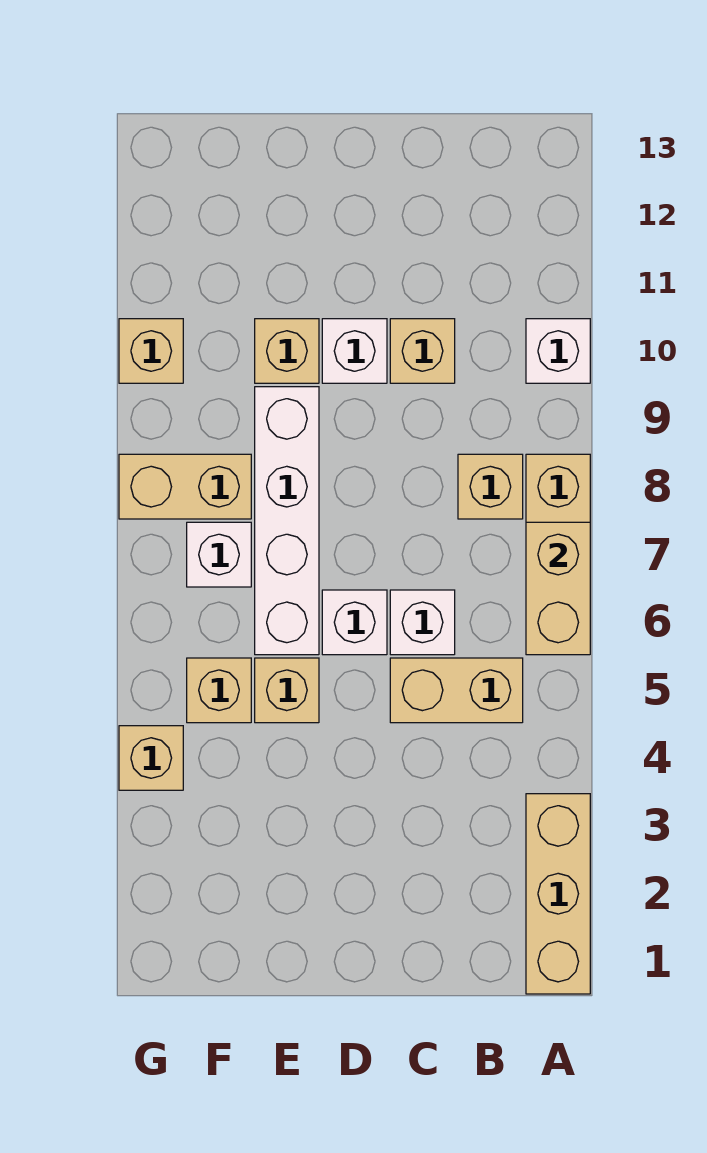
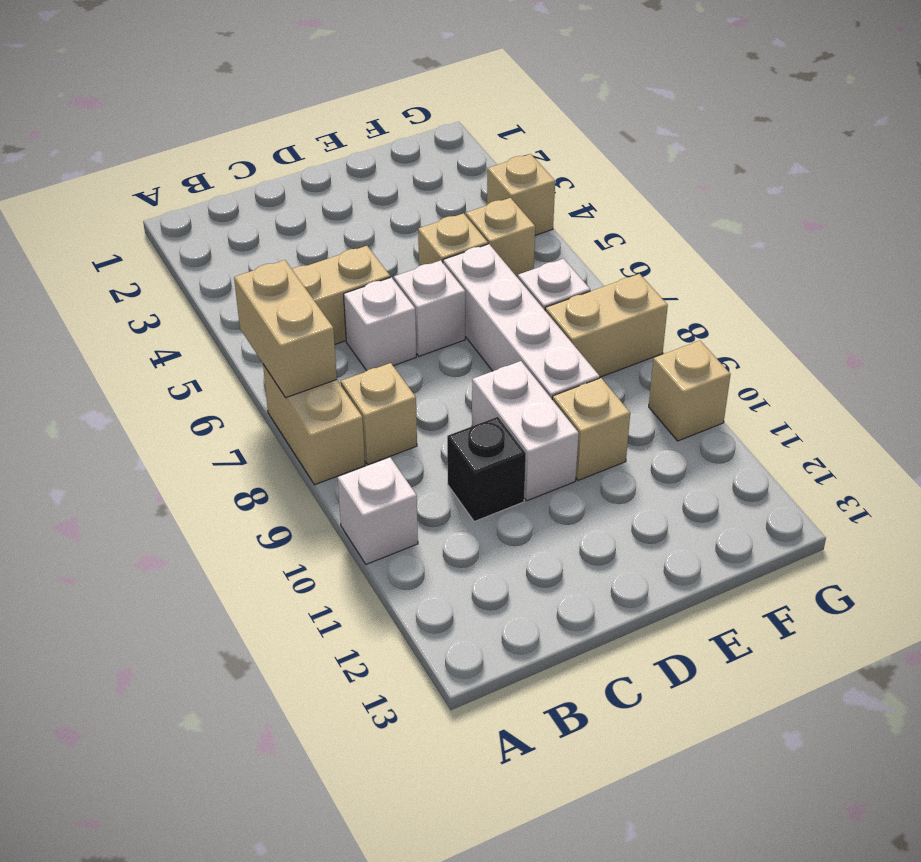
tan brick A1:A3 level 1 -> none
tan brick C10 level 1 -> black brick C10 level 1
white brick D10 level 1 -> white brick D9:D10 level 1

